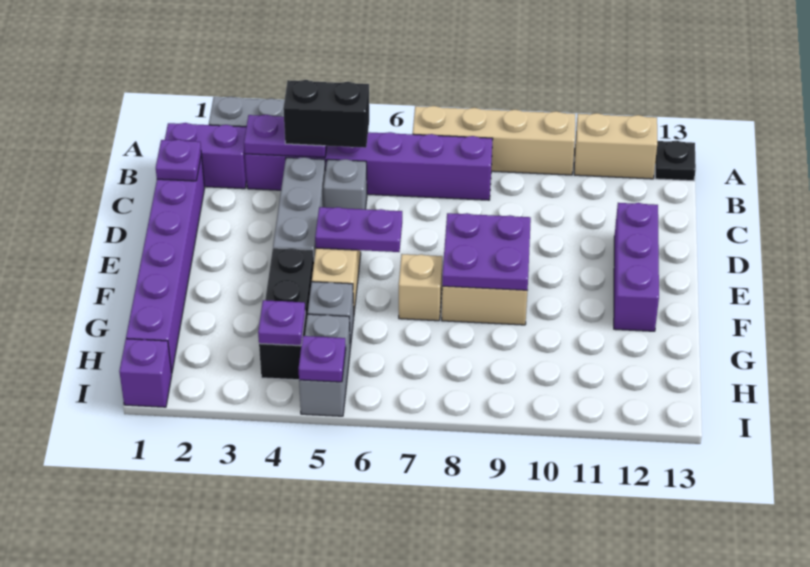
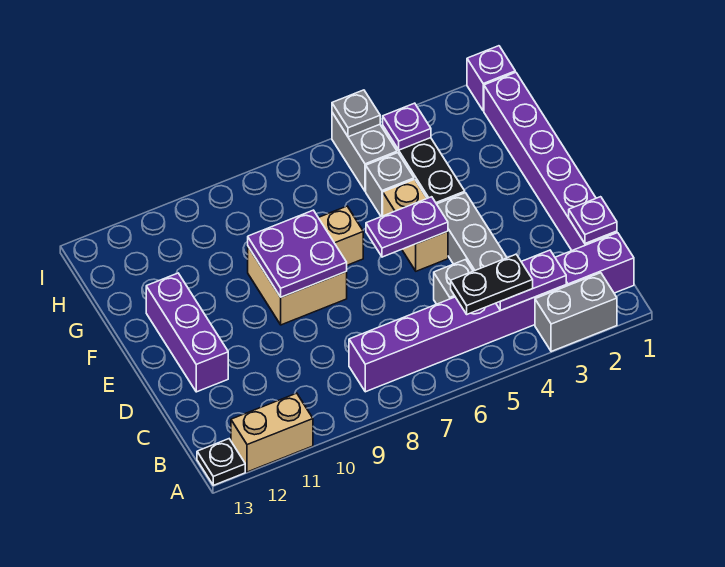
tan brick A7:A10 level 1 -> none
black brick B4:B5 level 3 -> black plate B4:B5 level 3
purple plate I5 level 2 -> grey plate I5 level 2

